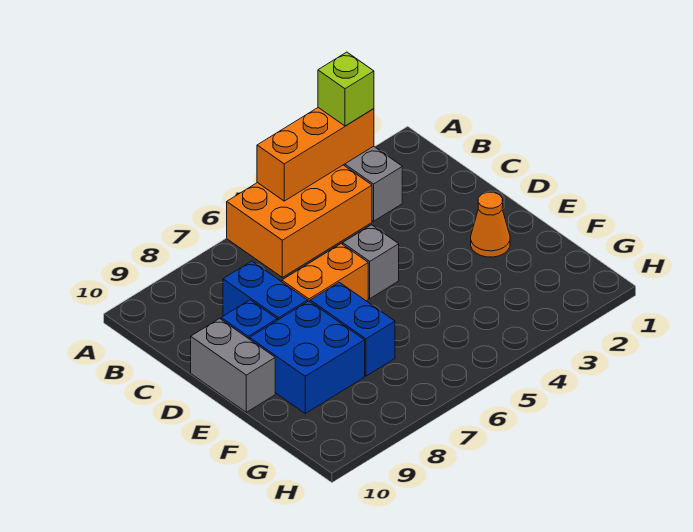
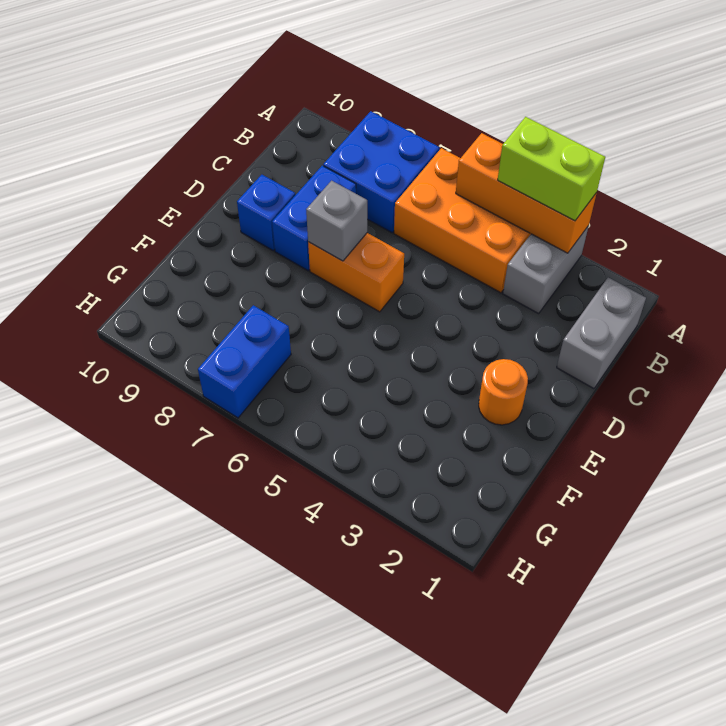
lime brick A3 level 3 -> lime brick A3:A4 level 3
grey brick D5 level 1 -> grey brick D7 level 2
grey brick D10:E10 level 1 -> grey brick B1:C1 level 1
orange cone E2 level 1 -> orange round brick E2 level 1
blue brick E7:F7 level 1 -> blue brick G7:H7 level 1
blue brick E8:F9 level 1 -> blue brick A7:B8 level 1

